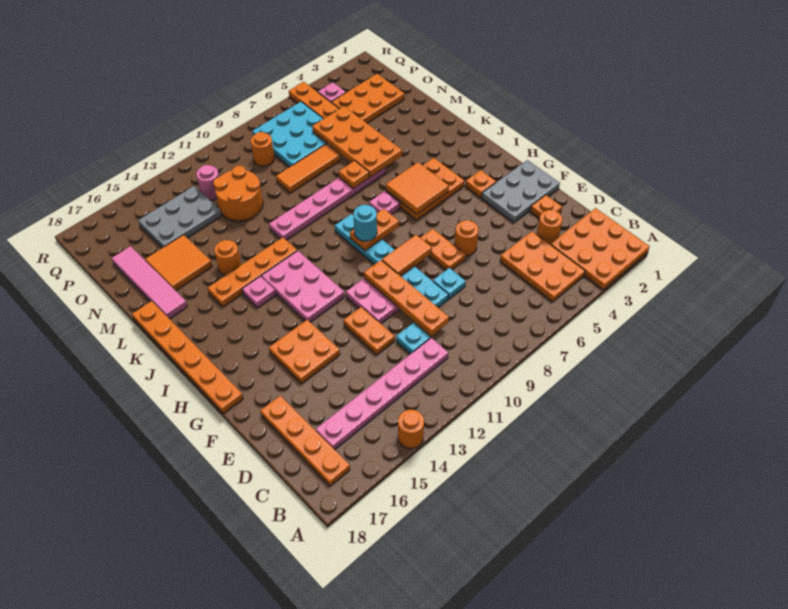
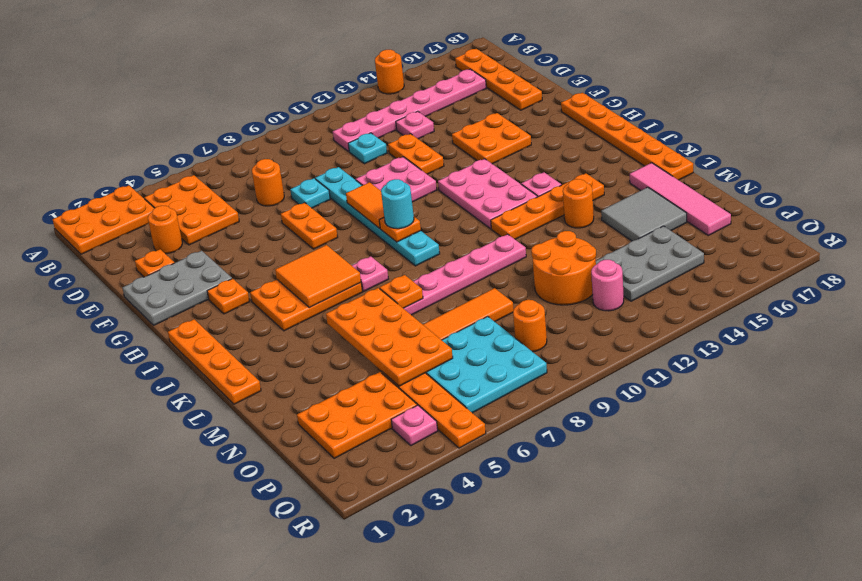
orange plate A1:C3 level 1 -> orange plate A1:B3 level 1
orange plate D10:G10 level 2 -> orange plate I1:L1 level 1
none -> pink plate D13 level 1
orange round brick F6 level 1 -> orange round brick D7 level 1
orange tile G8:G9 level 2 -> orange tile G9:H9 level 2
orange plate I8:I9 level 2 -> orange plate I9 level 2
orange tile M15:N16 level 1 -> grey tile M15:N16 level 1

